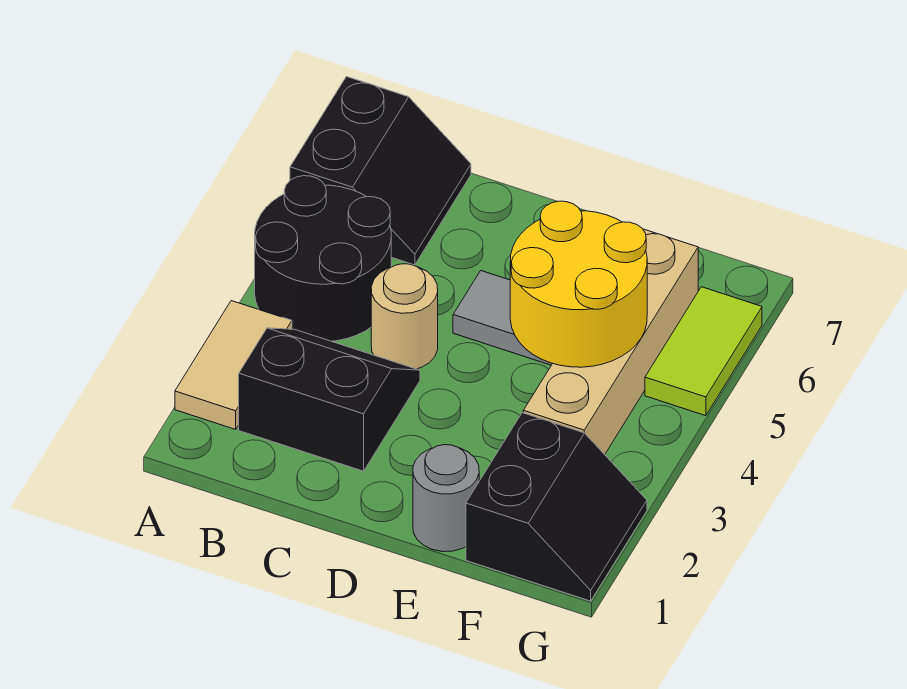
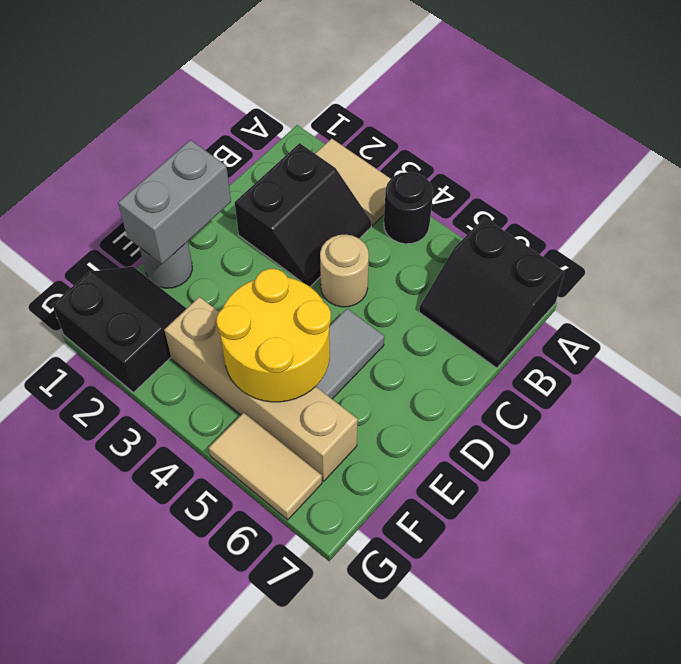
black round brick A4:B5 level 1 -> black round brick A4 level 1
none -> grey brick D1:E1 level 2
black slope F1:G2 level 1 top F -> black slope F1:G2 level 1 top G
lime tile G5:G6 level 1 -> tan tile G5:G6 level 1

